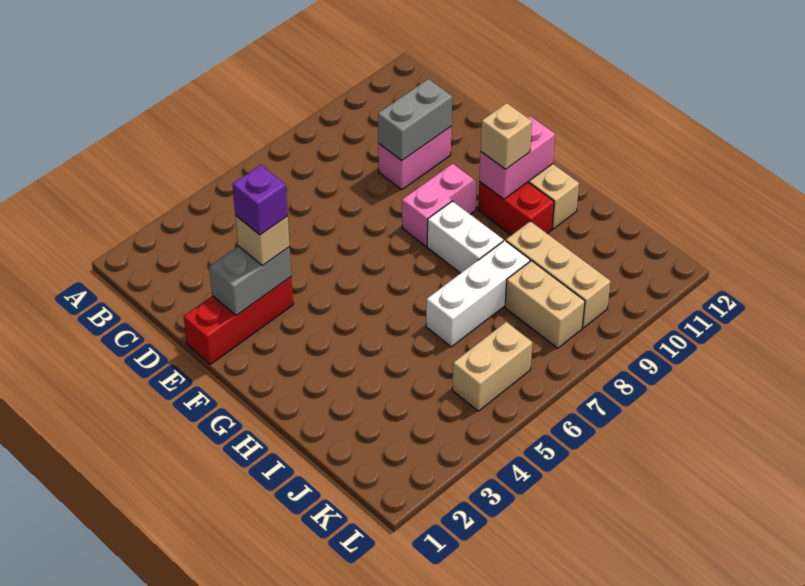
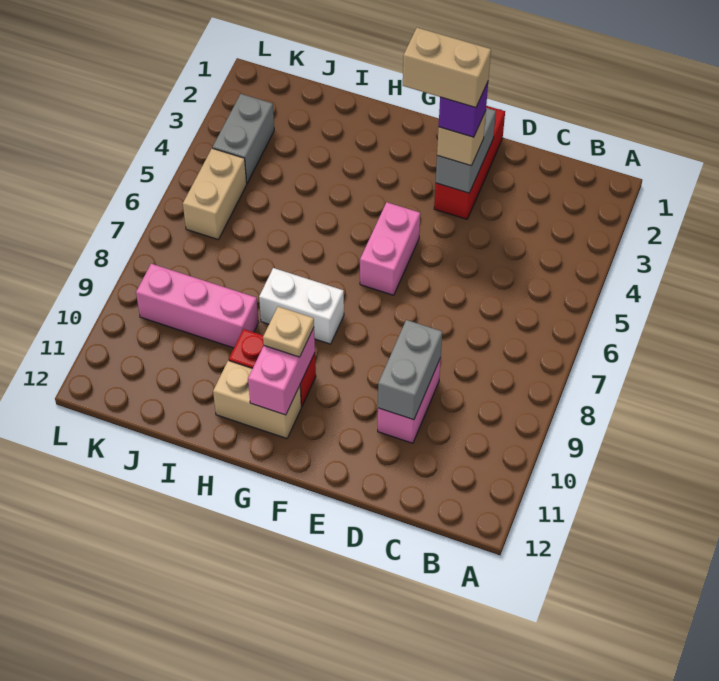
pink brick F8:F9 level 1 -> pink brick F5:F6 level 1
tan brick G10 level 3 -> tan plate G10 level 3
white brick I6:I8 level 1 -> none
tan brick I9:K9 level 1 -> pink brick I9:K9 level 1
tan brick J8:K8 level 1 -> tan brick E3:F3 level 5
none -> grey brick K3:K4 level 1

